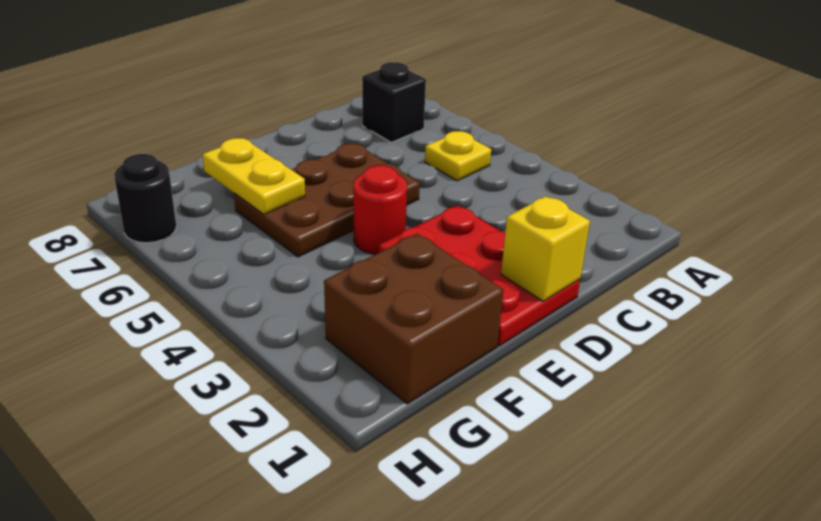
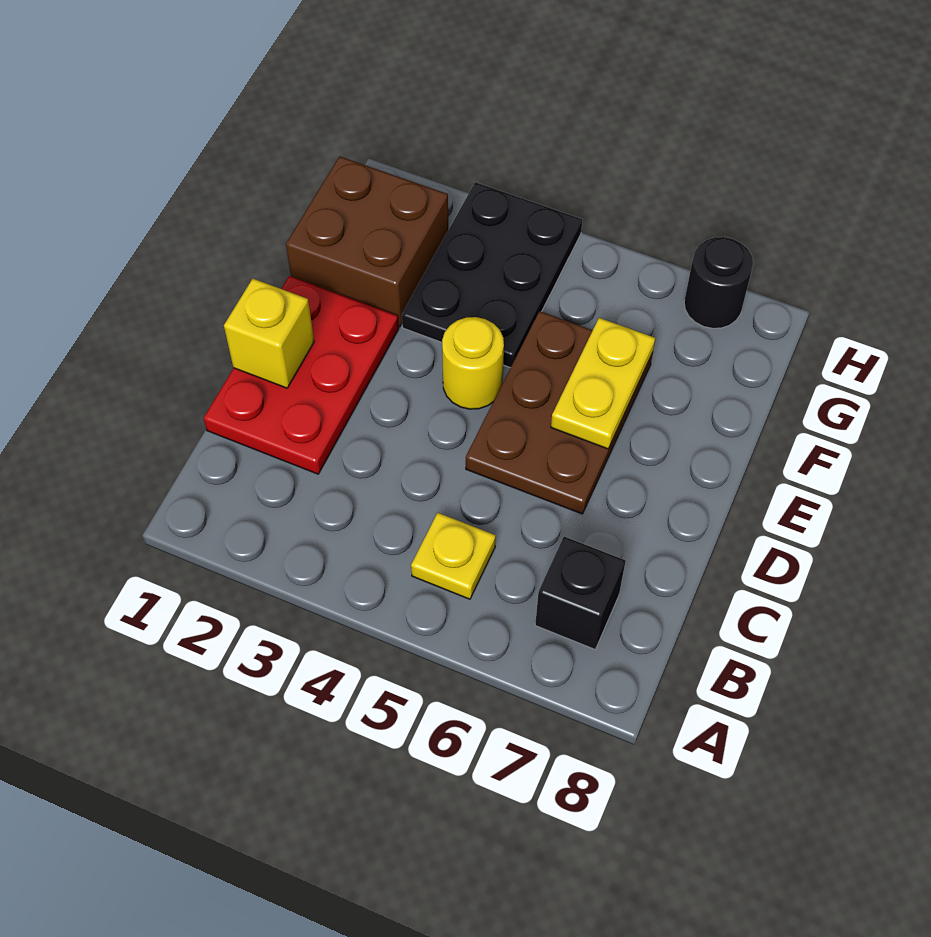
red plate D1:E3 level 1 -> red plate C1:E2 level 1
red round brick E4 level 1 -> yellow round brick E4 level 1
none -> black plate F3:H4 level 1
yellow plate F6:F7 level 2 -> yellow plate E6:F6 level 2

